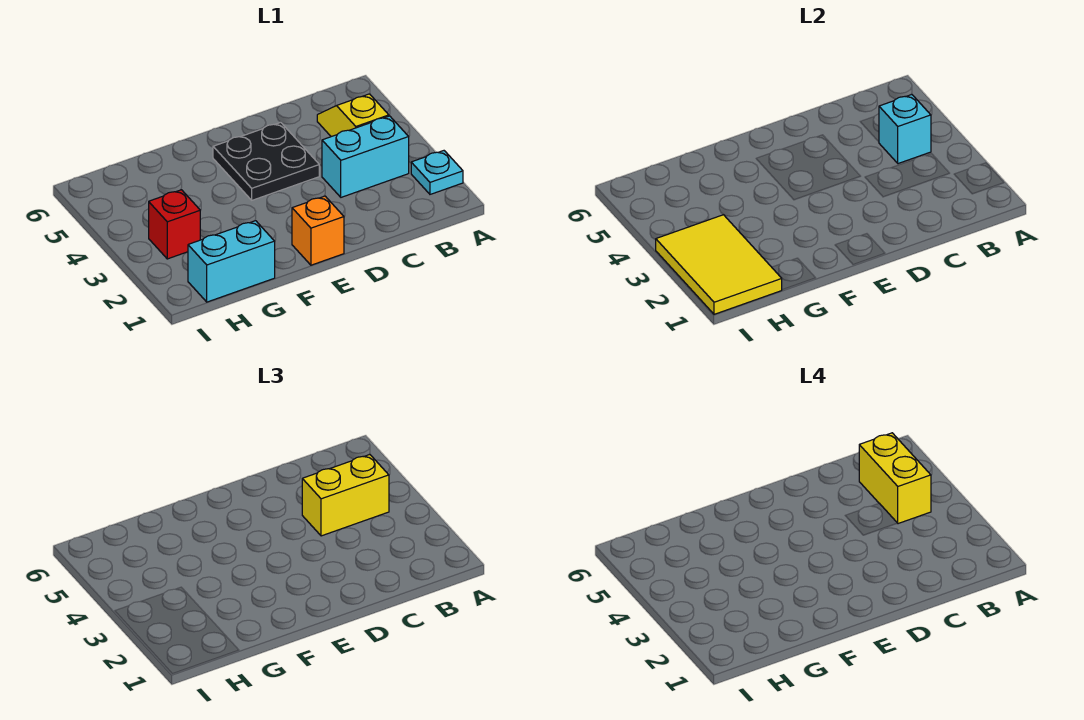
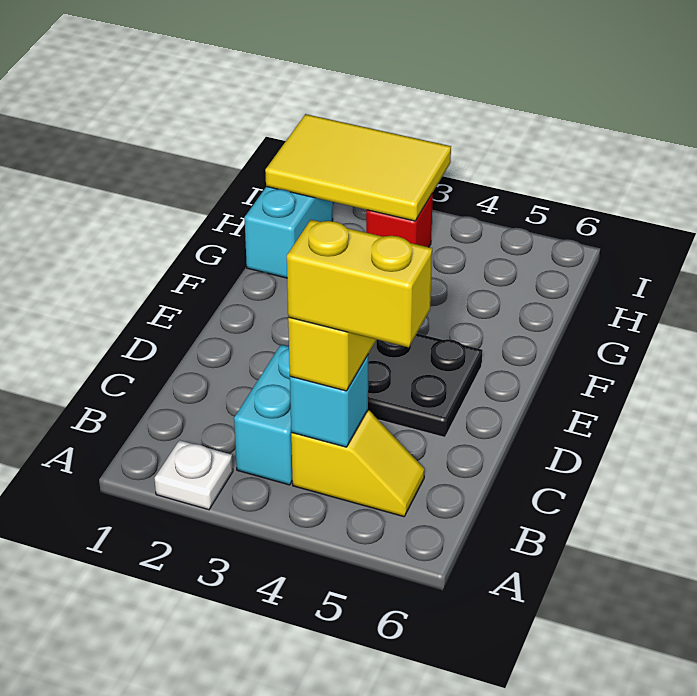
cyan plate A2 level 1 -> white plate A2 level 1
orange brick E1 level 1 -> none

